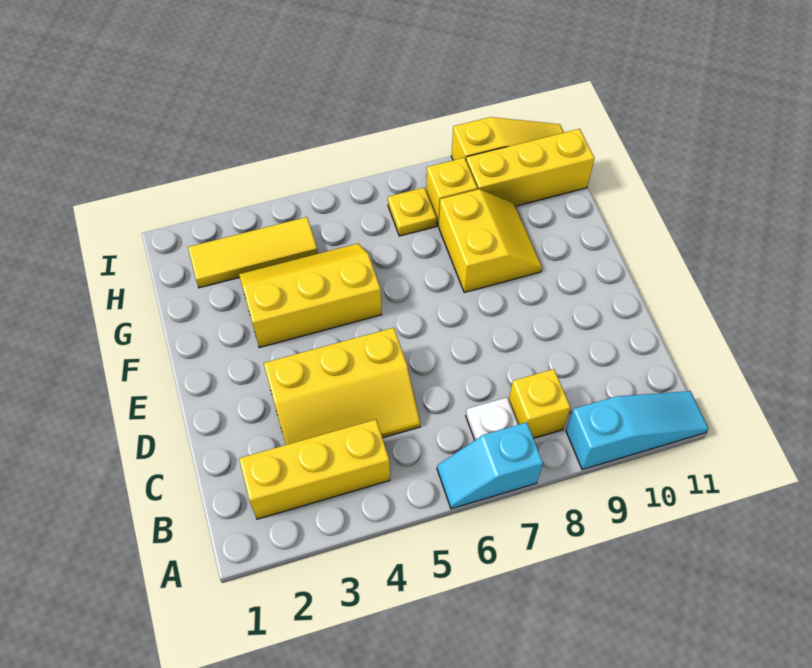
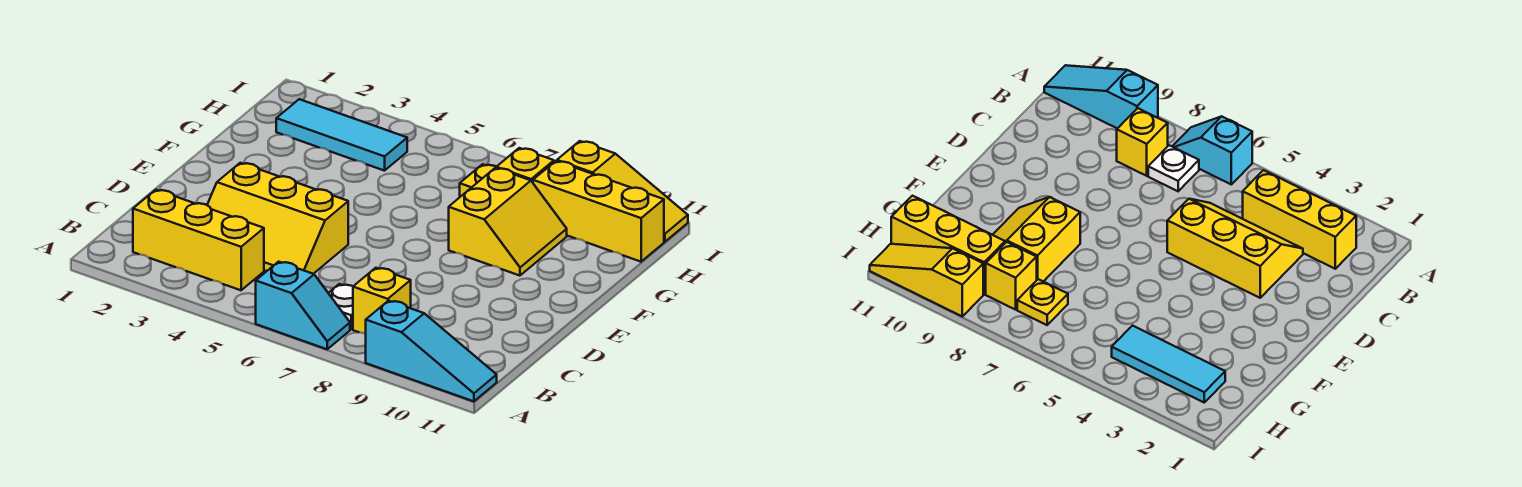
cyan slope A6:A7 level 1 top 7 -> cyan slope A6:A7 level 1 top 6
yellow slope F3:G5 level 1 top F -> none
yellow tile H2:H4 level 1 -> cyan tile H2:H4 level 1

